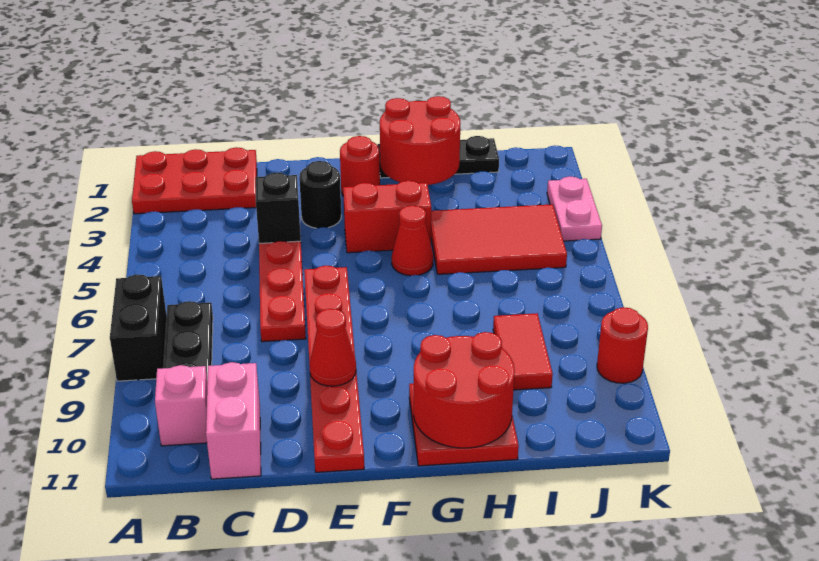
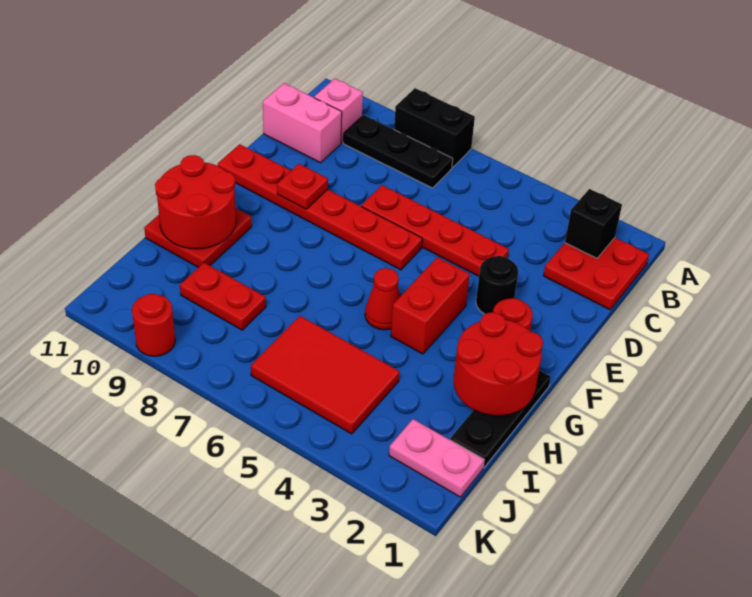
red plate A1:C2 level 1 -> red plate B1:C2 level 1
black brick D4 level 2 -> black brick B2 level 2
red cone E9 level 2 -> red plate E9 level 2
red tile H4:J5 level 1 -> red tile I4:J6 level 1
red tile I8:I9 level 1 -> red plate I8:I9 level 1
pink plate K3:K4 level 1 -> pink plate J1:J2 level 1

